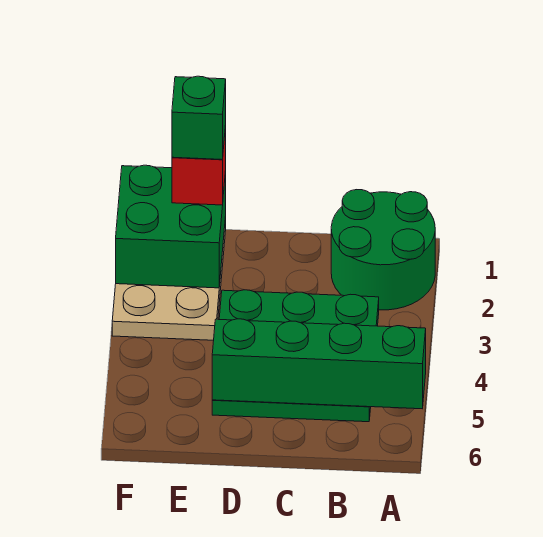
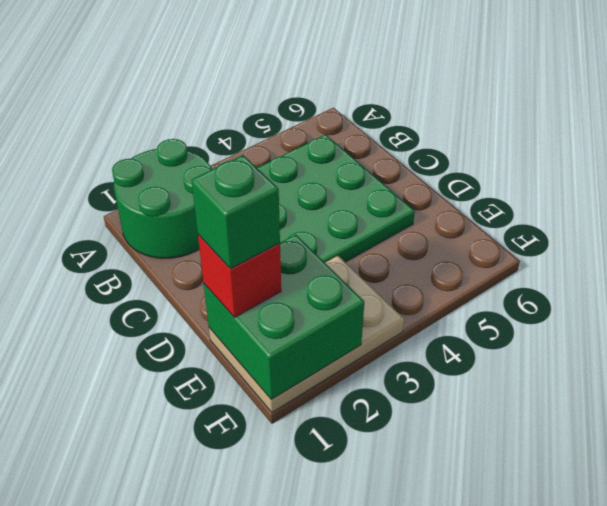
green brick A5:D5 level 2 -> none

